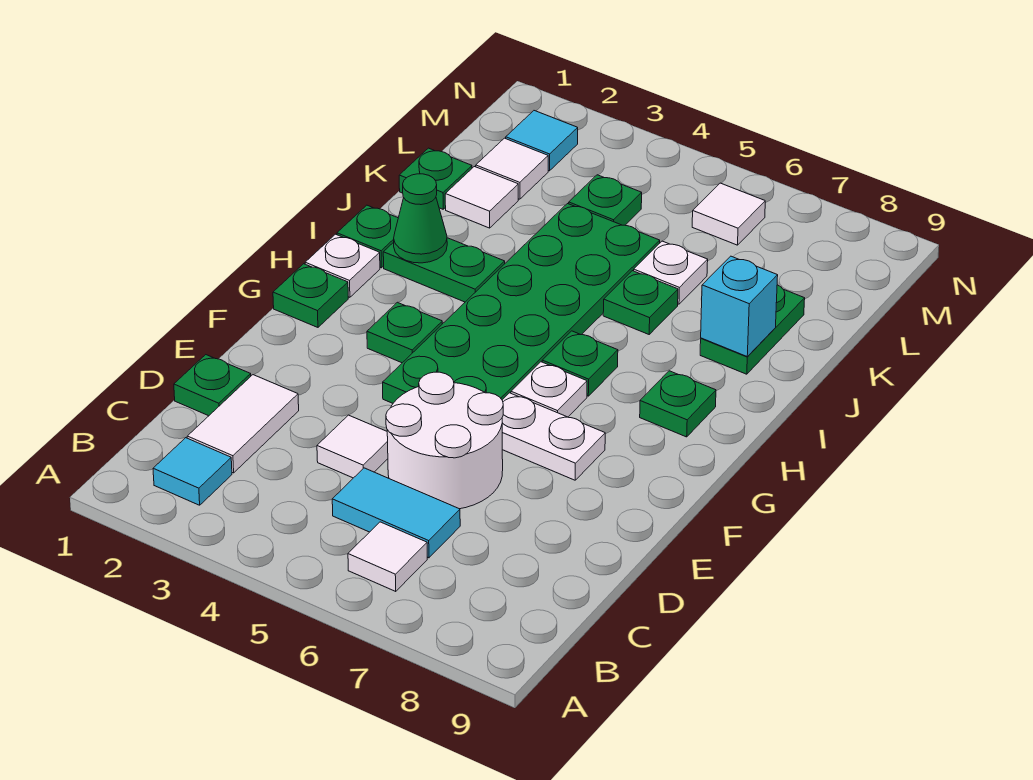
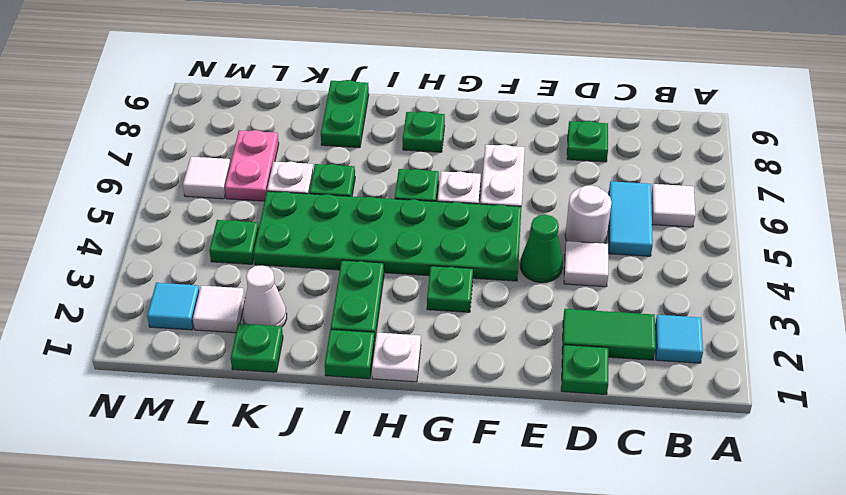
white tile C2:D2 level 1 -> green tile C2:D2 level 1
white round brick D5:E6 level 1 -> white round brick D5 level 1
green plate G1 level 1 -> green plate D8 level 1
green cone I2 level 2 -> green cone E4 level 1
green plate J8:K8 level 1 -> green plate J8:J9 level 1
cyan brick J8 level 2 -> none
white tile K2 level 1 -> white cone K2 level 1
none -> pink plate L6:L7 level 1

